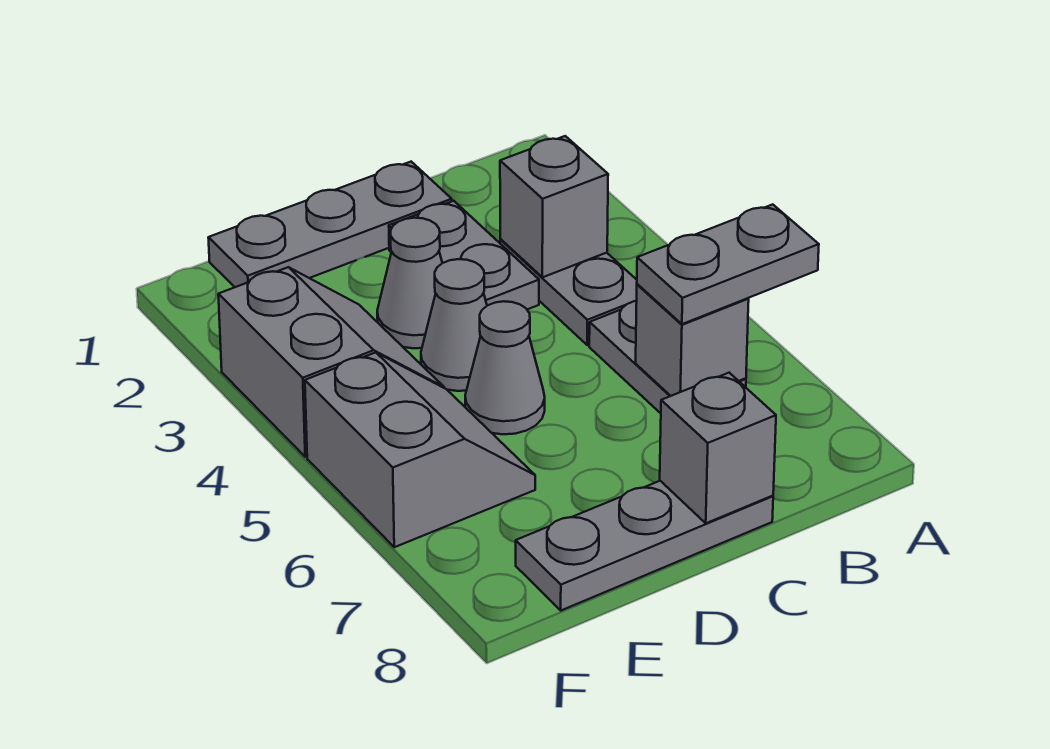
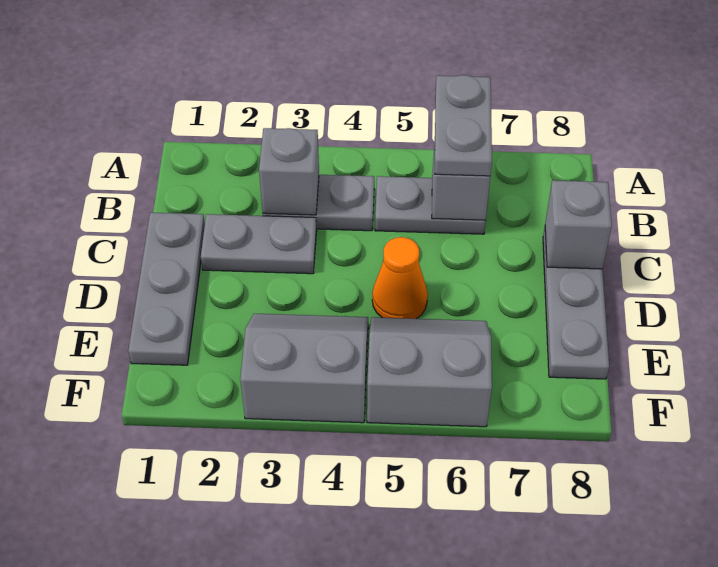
grey cone D3 level 1 -> none
grey cone D4 level 1 -> none
grey cone D5 level 1 -> orange cone D5 level 1

